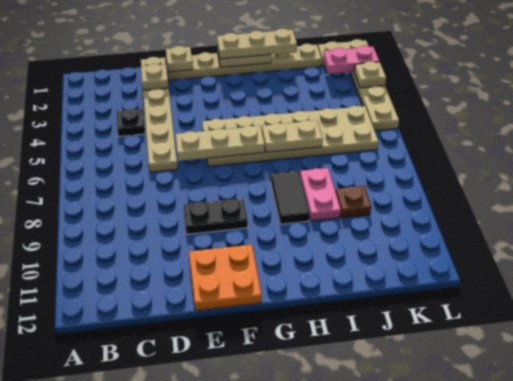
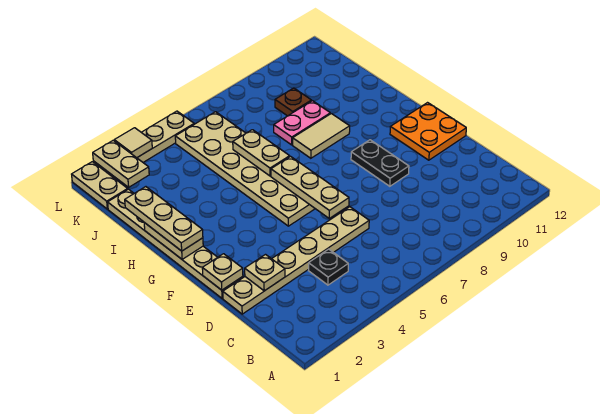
black tile H8:H9 level 1 -> tan tile H8:H9 level 1
pink plate K2:L2 level 2 -> tan plate K2:L2 level 2
tan plate L3 level 2 -> tan tile L3 level 2

